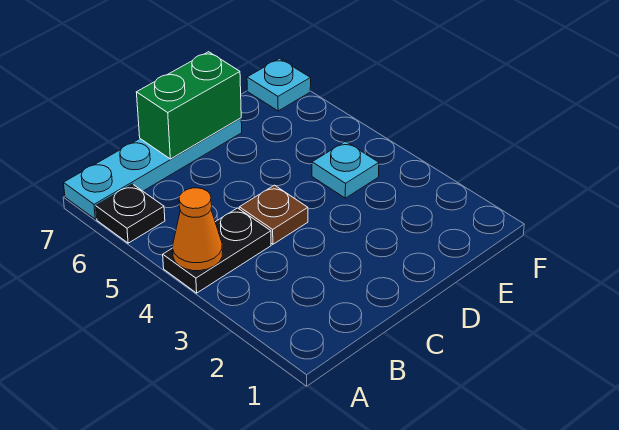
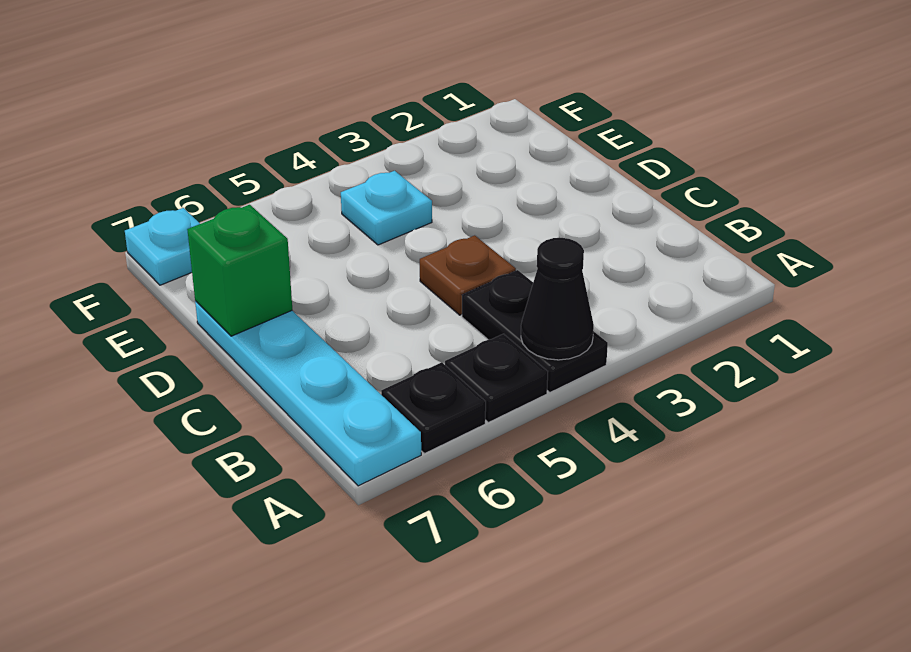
orange cone A4 level 2 -> black cone A4 level 2
none -> black plate A5 level 1
green brick C7:D7 level 2 -> green brick D7 level 2

